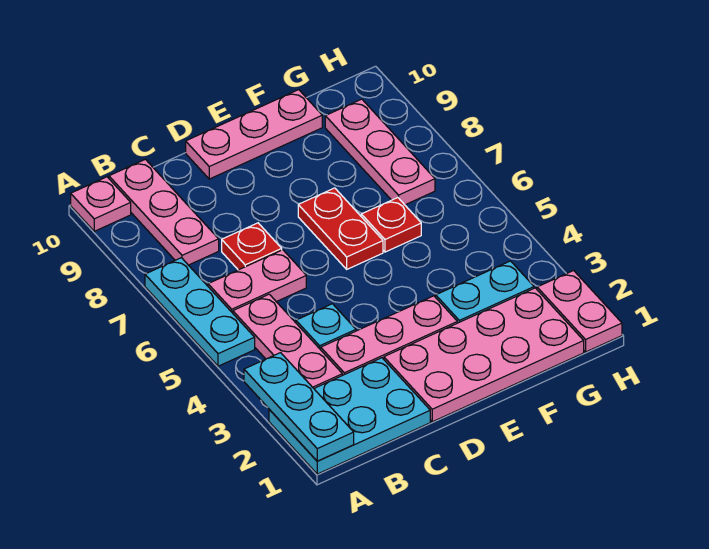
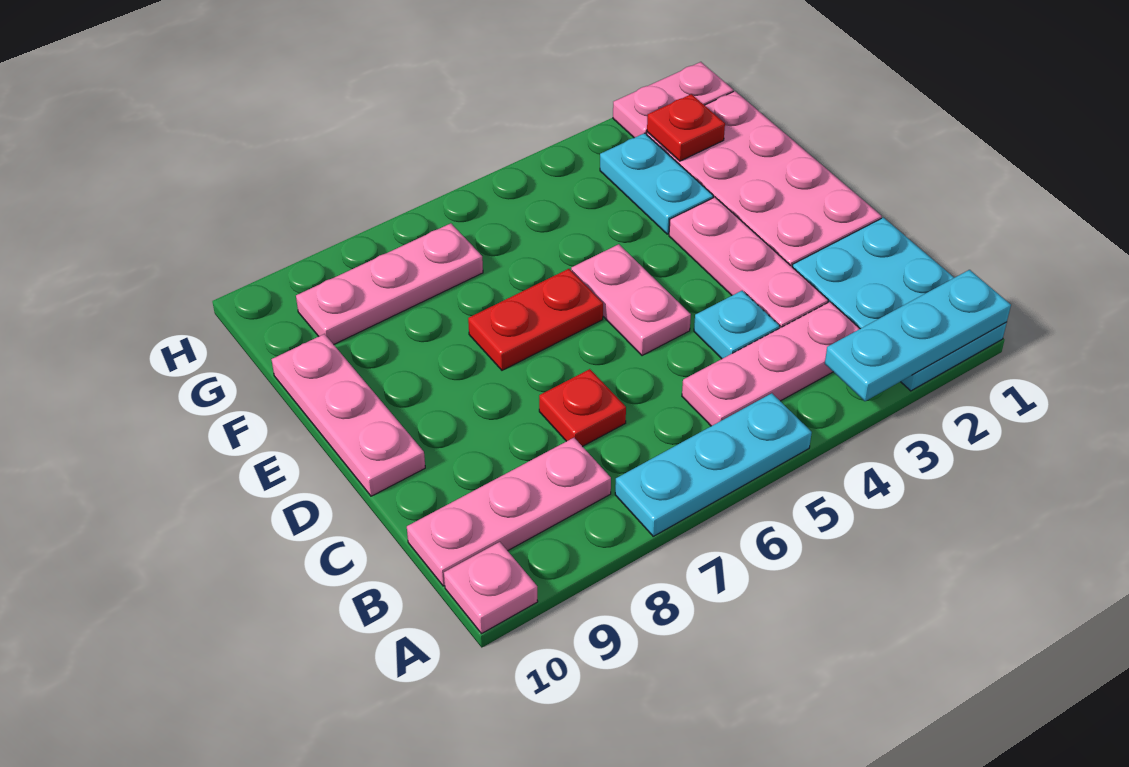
pink plate B6:C6 level 1 -> pink plate D5:E5 level 1
red plate F6 level 1 -> red plate G2 level 2

